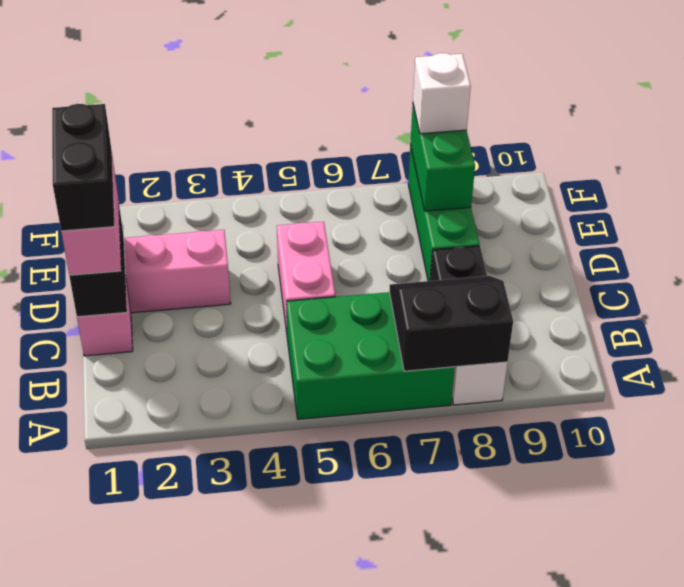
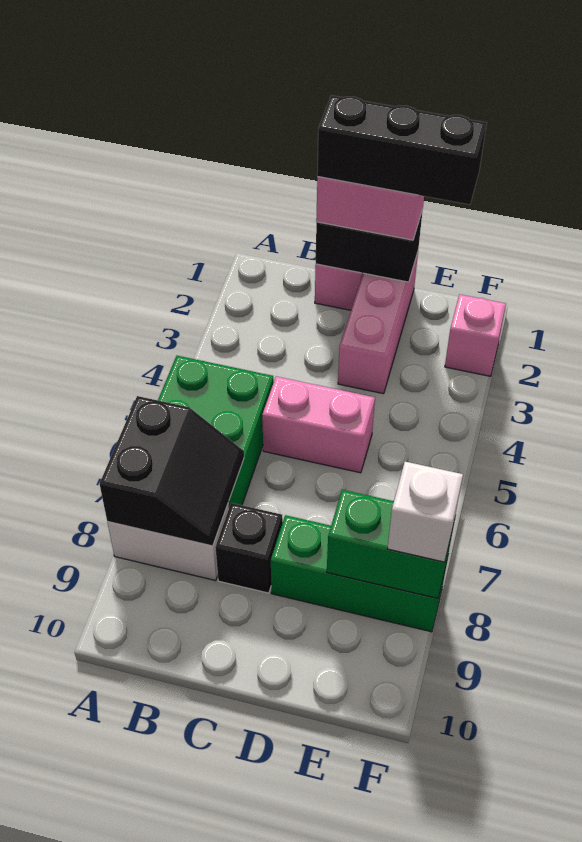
black brick C1:D1 level 4 -> black brick C1:E1 level 4
none -> pink brick F2 level 1

